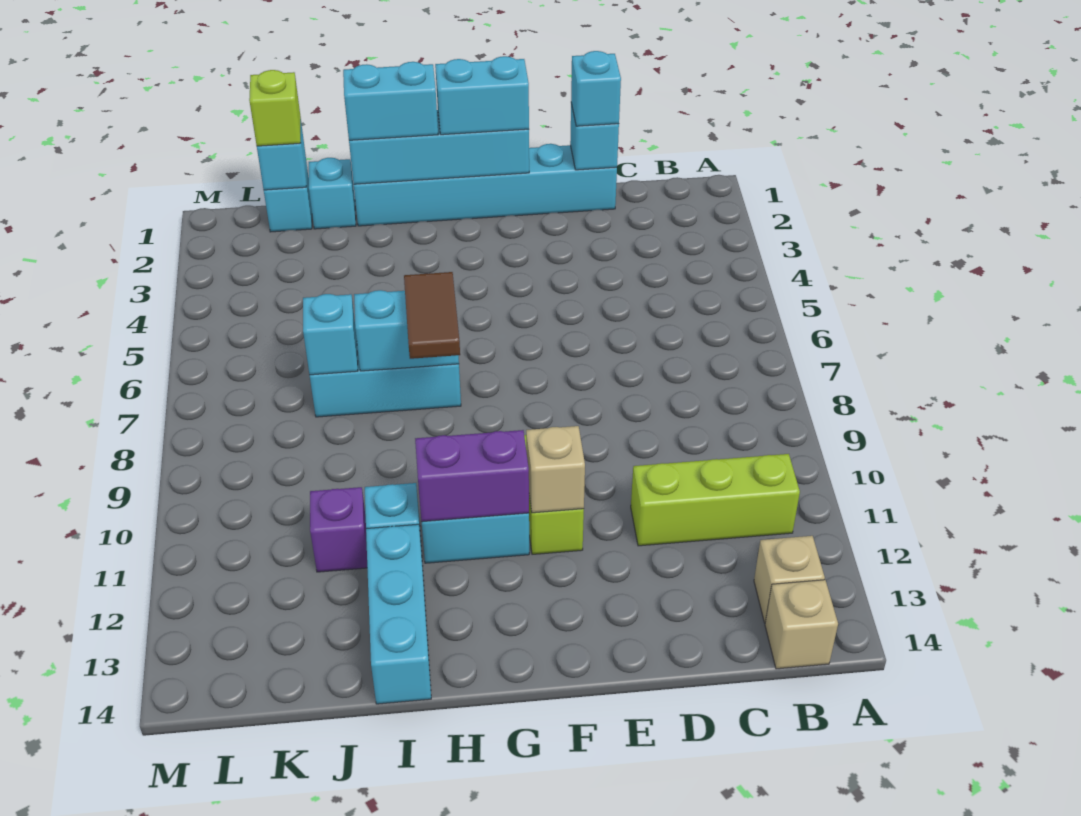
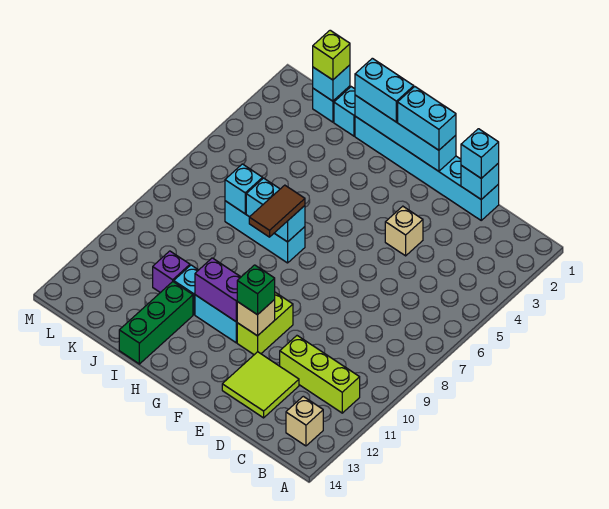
tan brick B14 level 1 -> tan brick E4 level 1
none -> lime tile D12:E13 level 1
none -> green brick F11 level 3
cyan brick I12:I14 level 1 -> green brick I12:I14 level 1

